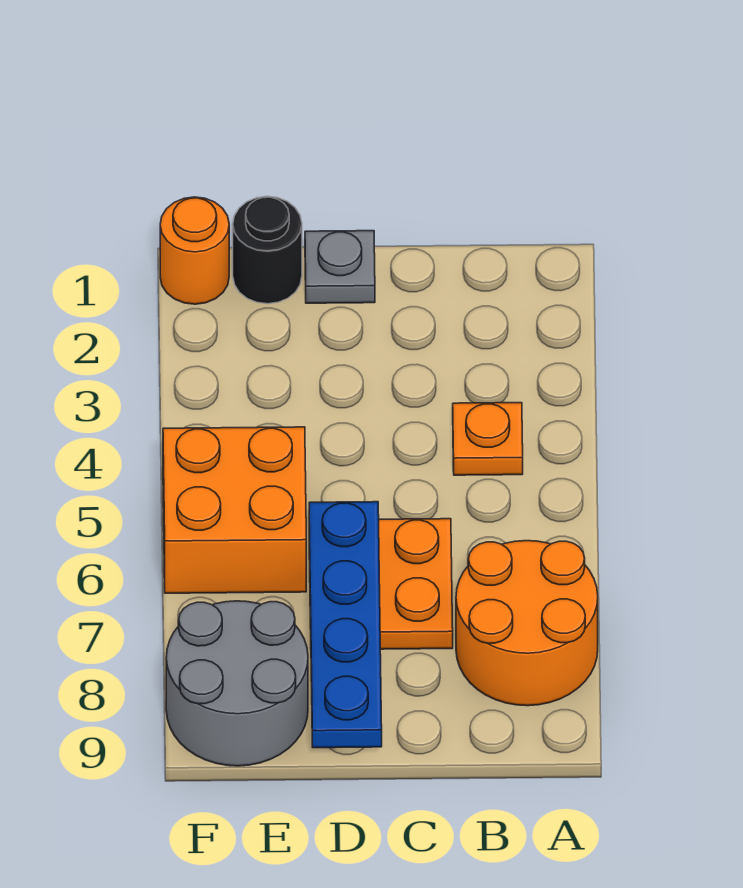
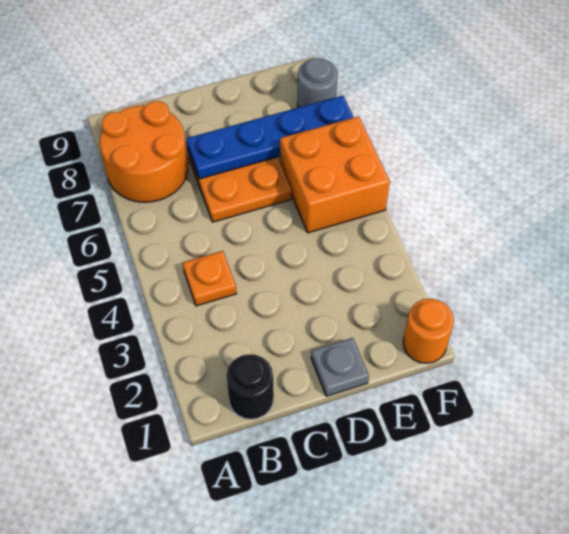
blue plate D6:D9 level 2 -> blue plate C7:F7 level 2
black round brick E1 level 1 -> black round brick B1 level 1
grey round brick E8:F9 level 1 -> grey round brick F8 level 1

